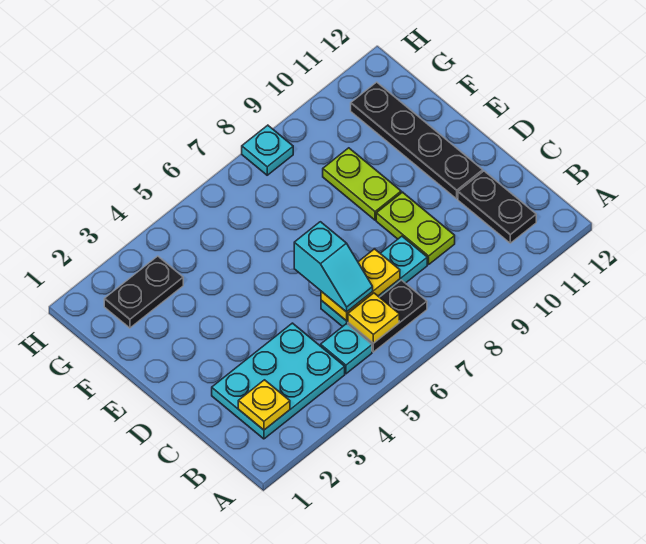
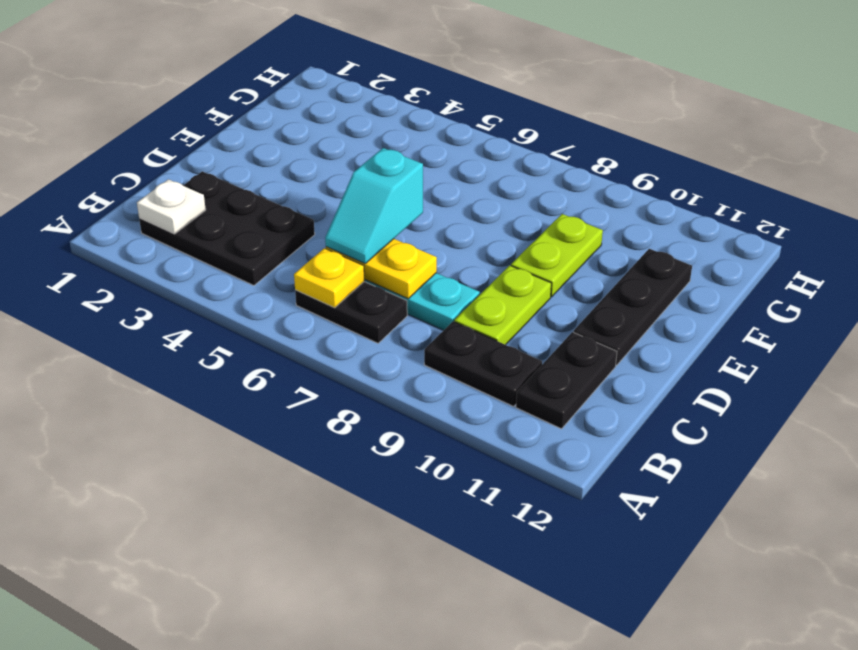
cyan plate B2:C4 level 1 -> black plate B2:C4 level 1
yellow plate B2 level 2 -> white plate B2 level 2
cyan plate B5 level 1 -> none
black plate D11:G11 level 1 -> black plate D11:F11 level 1
black plate G2:G3 level 1 -> black plate B9:B10 level 1
cyan plate H8 level 1 -> none

